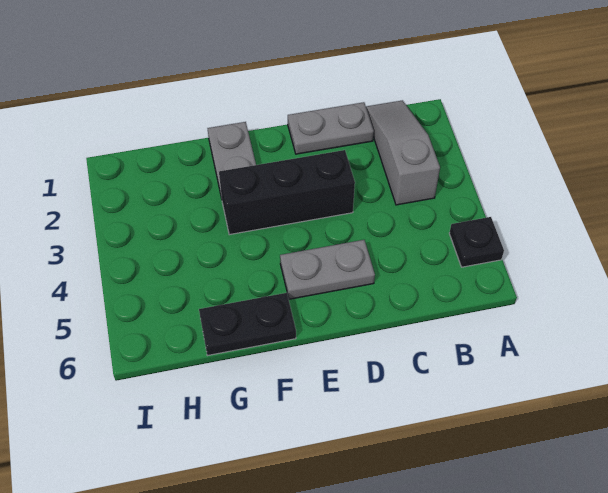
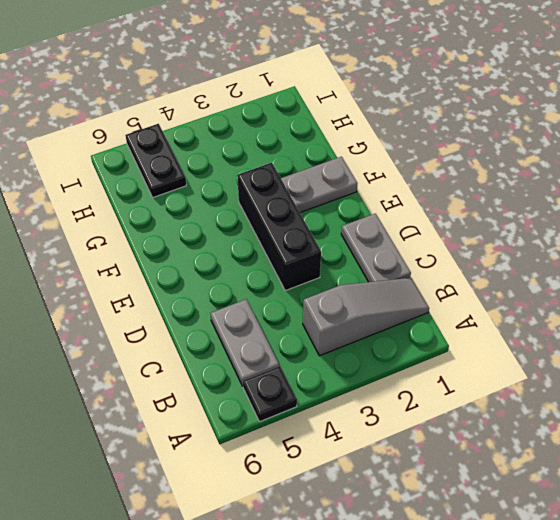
grey plate D5:E5 level 1 -> grey plate B5:C5 level 1
black plate F6:G6 level 1 -> black plate H5:I5 level 1

